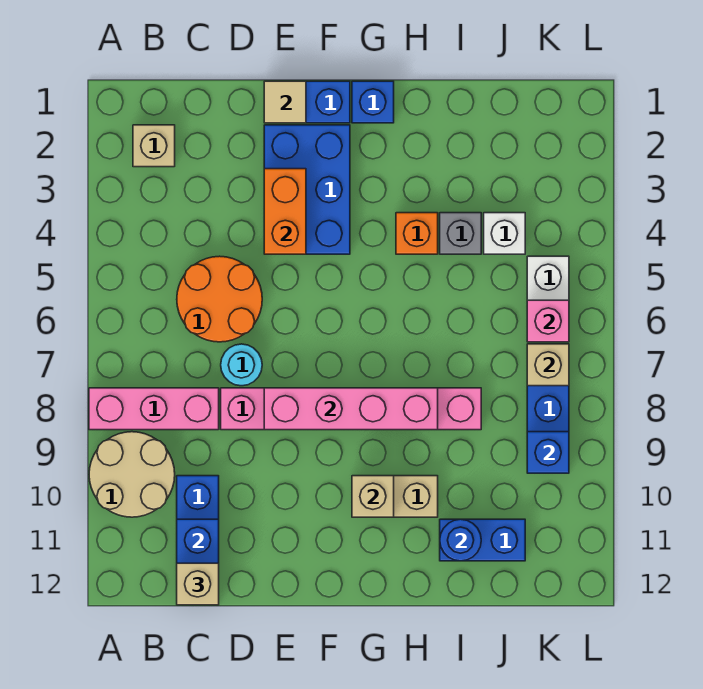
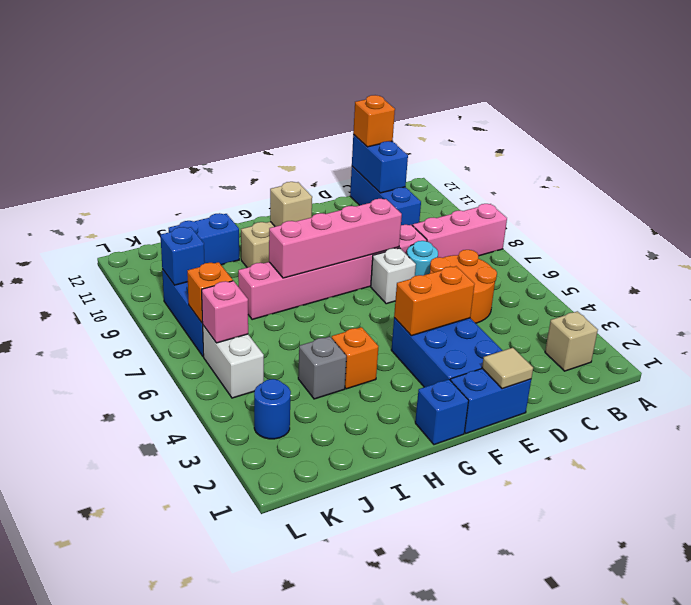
tan round brick A9:B10 level 1 -> none
tan brick C12 level 3 -> orange brick C12 level 3
orange brick E3:E4 level 2 -> orange brick E4:F4 level 2
blue round brick I11 level 2 -> blue round brick K3 level 1
white brick J4 level 1 -> white brick E7 level 1
tan brick K7 level 2 -> orange brick K7 level 2

